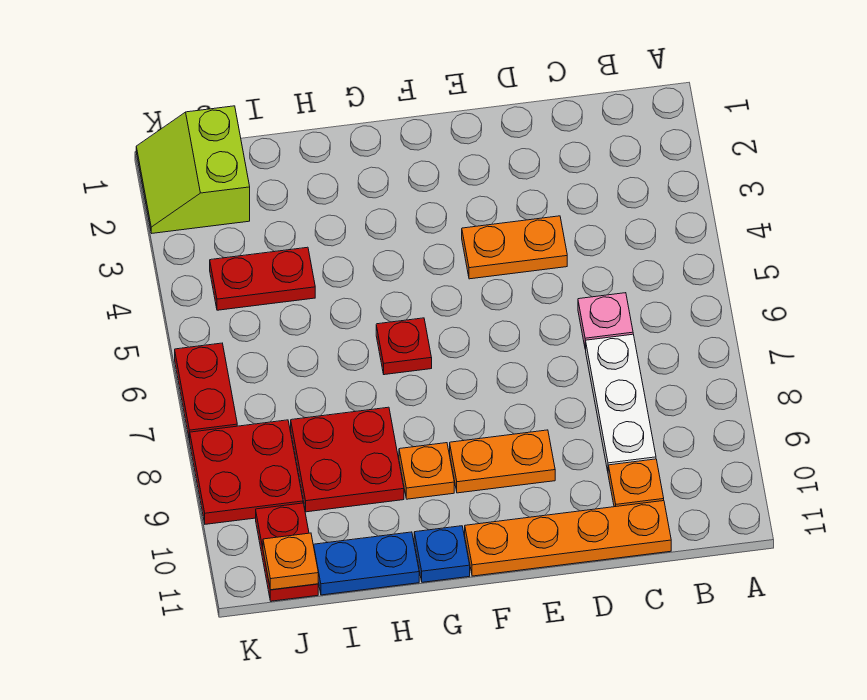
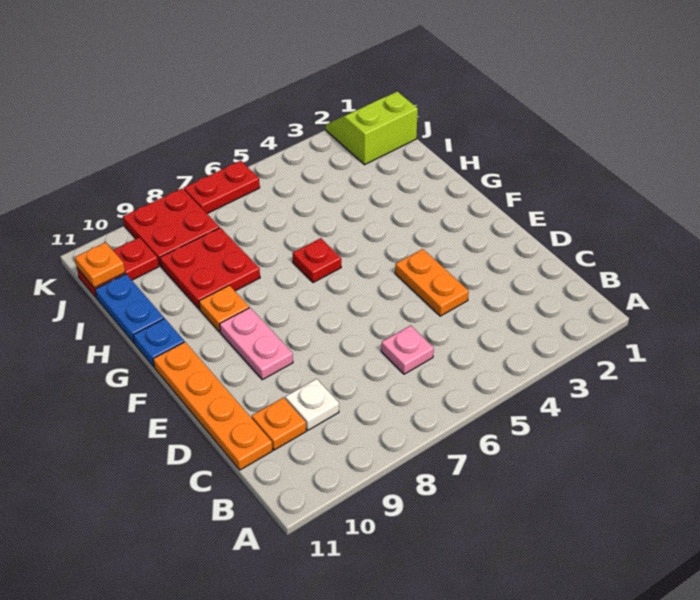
white plate C7:C9 level 1 -> white plate C9 level 1
orange plate E9:F9 level 1 -> pink plate E9:F9 level 1
red plate I4:J4 level 1 -> none

